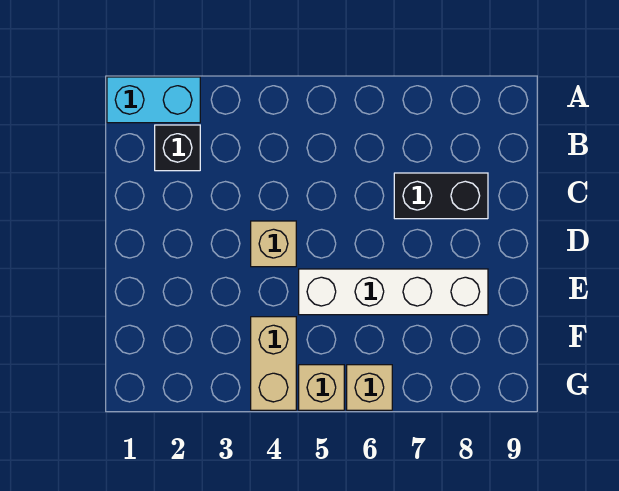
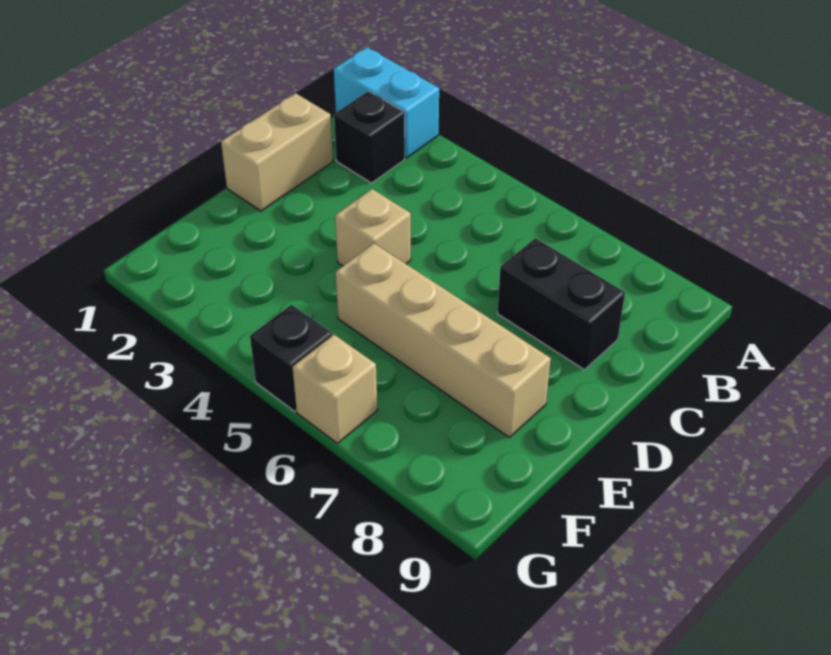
white brick E5:E8 level 1 -> tan brick E5:E8 level 1
tan brick F4:G4 level 1 -> tan brick C1:D1 level 1
tan brick G5 level 1 -> black brick G5 level 1

